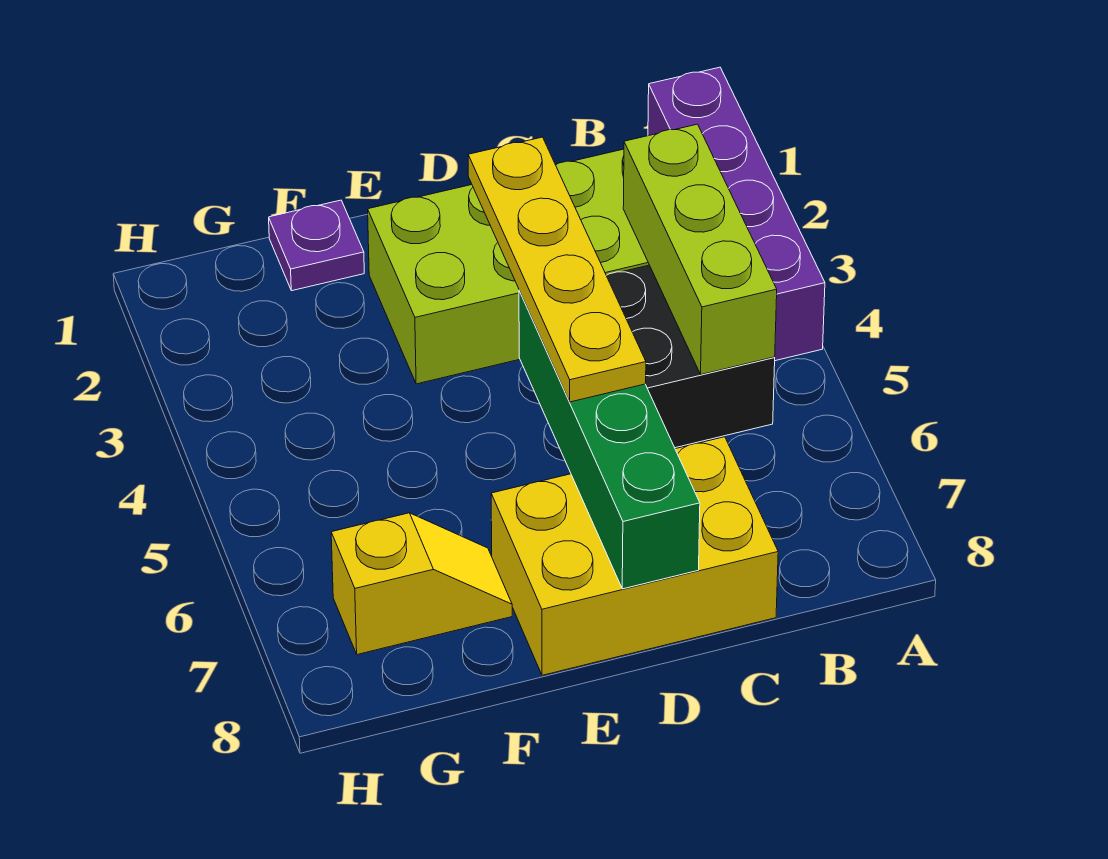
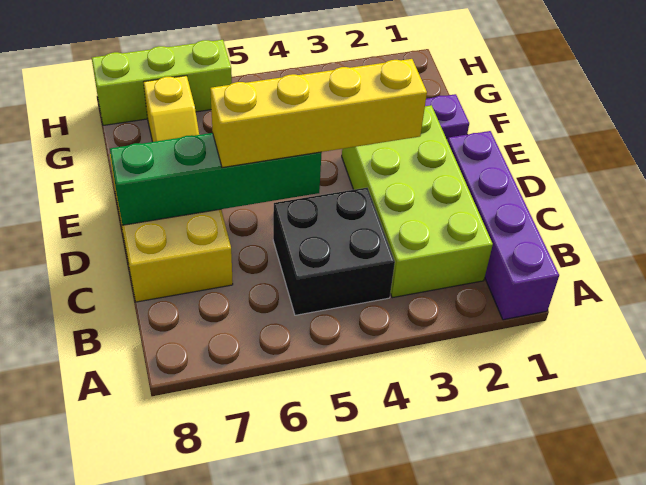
purple brick A1:A4 level 1 -> purple brick A1:D1 level 1
lime brick B3:B5 level 2 -> lime brick H6:H8 level 1
yellow plate D3:D6 level 3 -> yellow brick D3:D6 level 3

